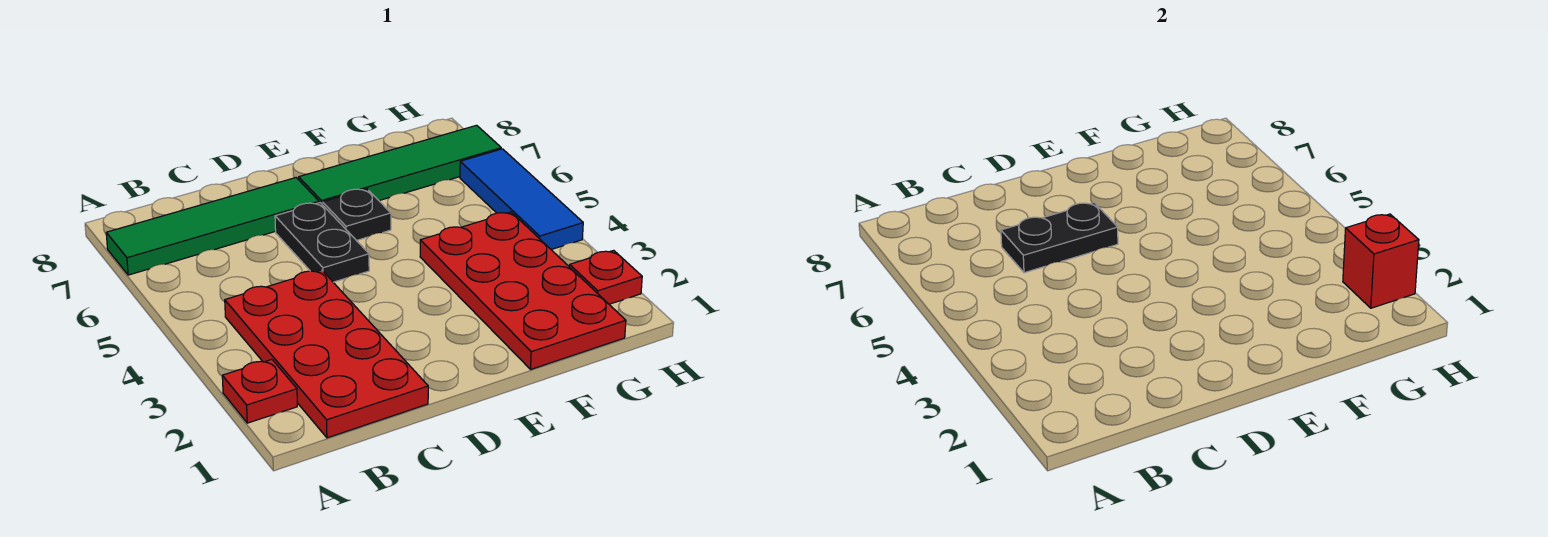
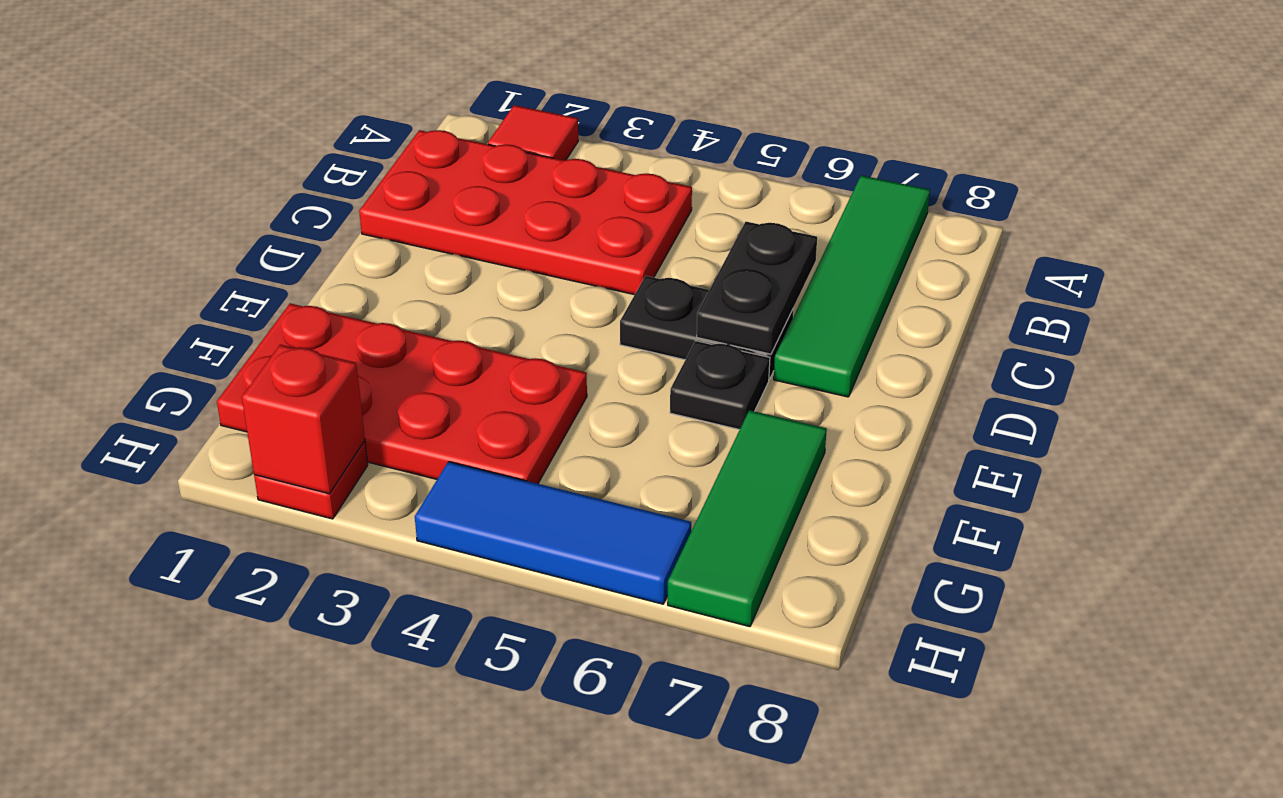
red plate A2 level 1 -> red tile A2 level 1
green tile E7:H7 level 1 -> green tile F7:H7 level 1

